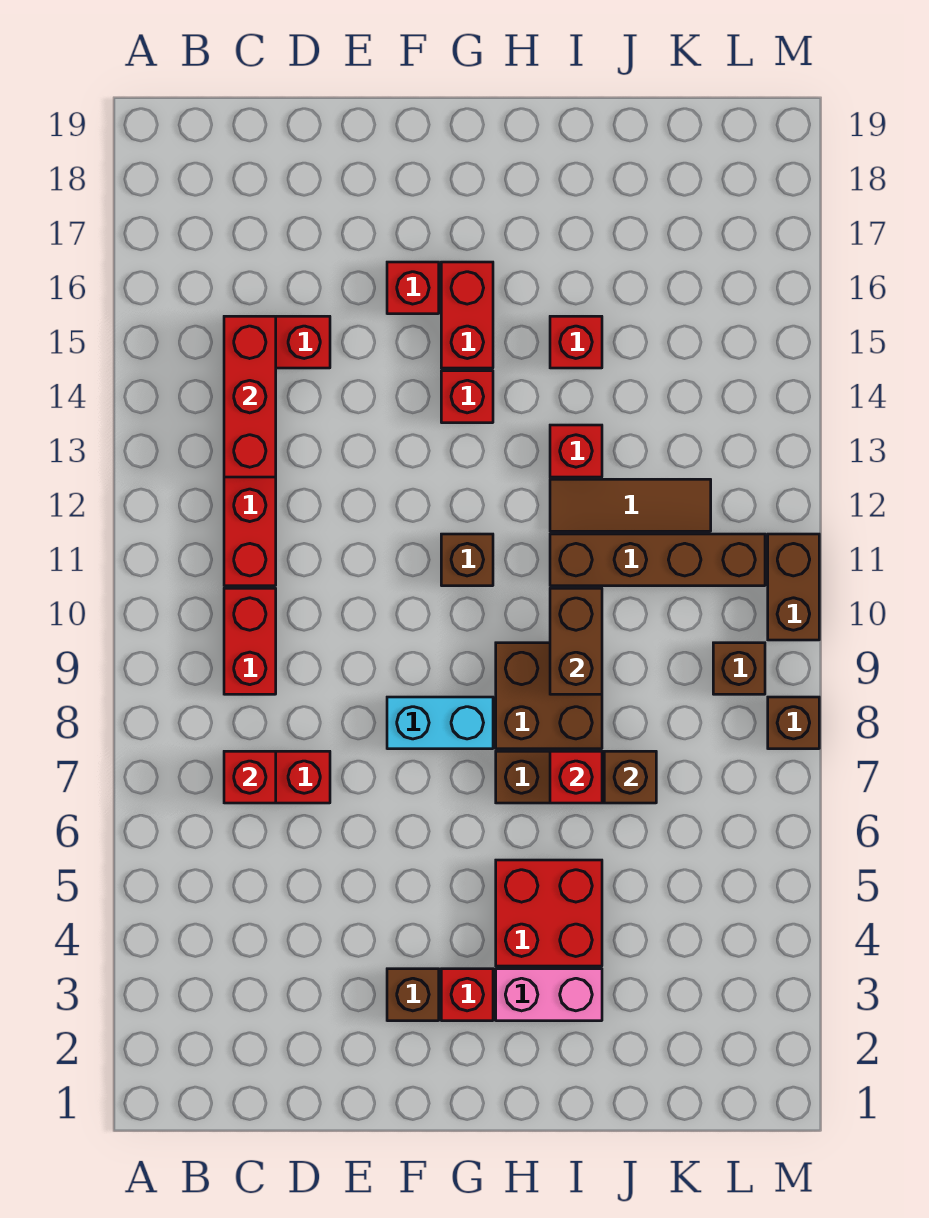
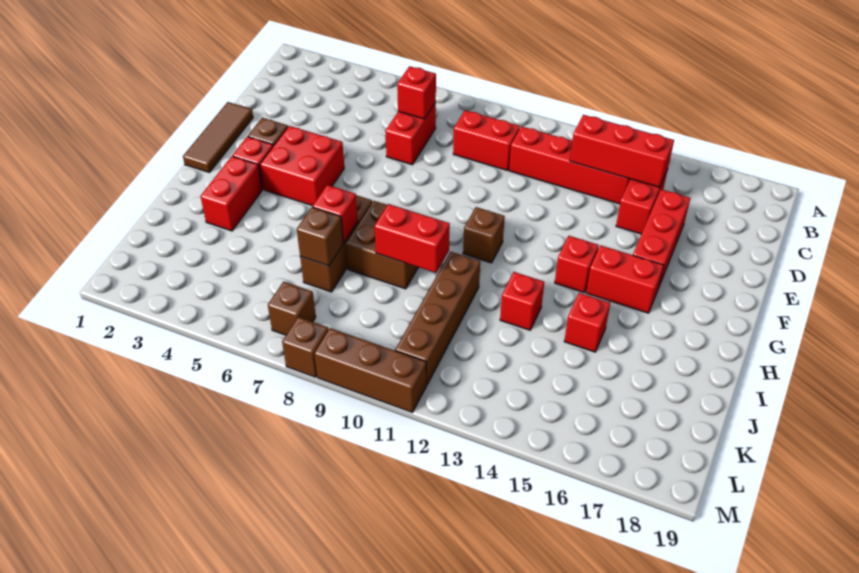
cyan brick F8:G8 level 1 -> none
red brick F16 level 1 -> red brick D16:F16 level 1
pink brick H3:I3 level 1 -> red brick H3:I3 level 1
red brick H4:I5 level 1 -> red brick F4:G5 level 1
brown brick I9:I10 level 2 -> red brick I9:I10 level 2
brown tile I12:K12 level 1 -> brown tile E1:G1 level 1
brown brick L9 level 1 -> brown brick L7 level 1
brown brick M10:M11 level 1 -> brown brick M9:M11 level 1

